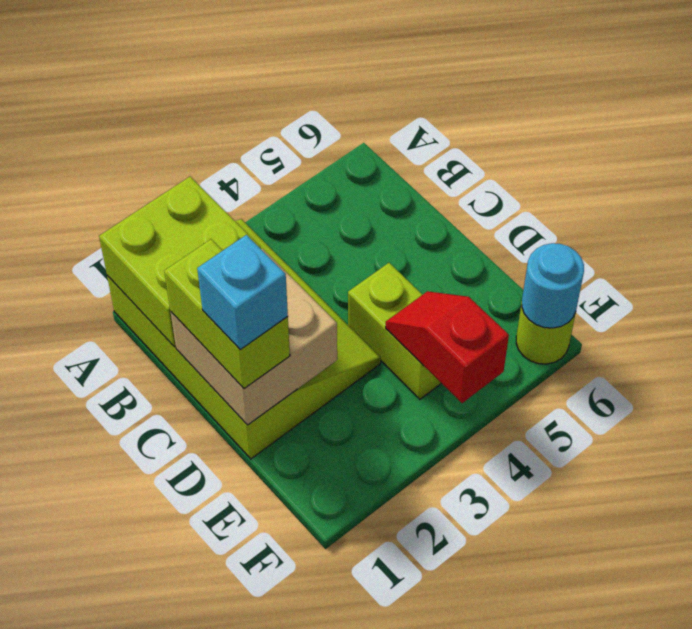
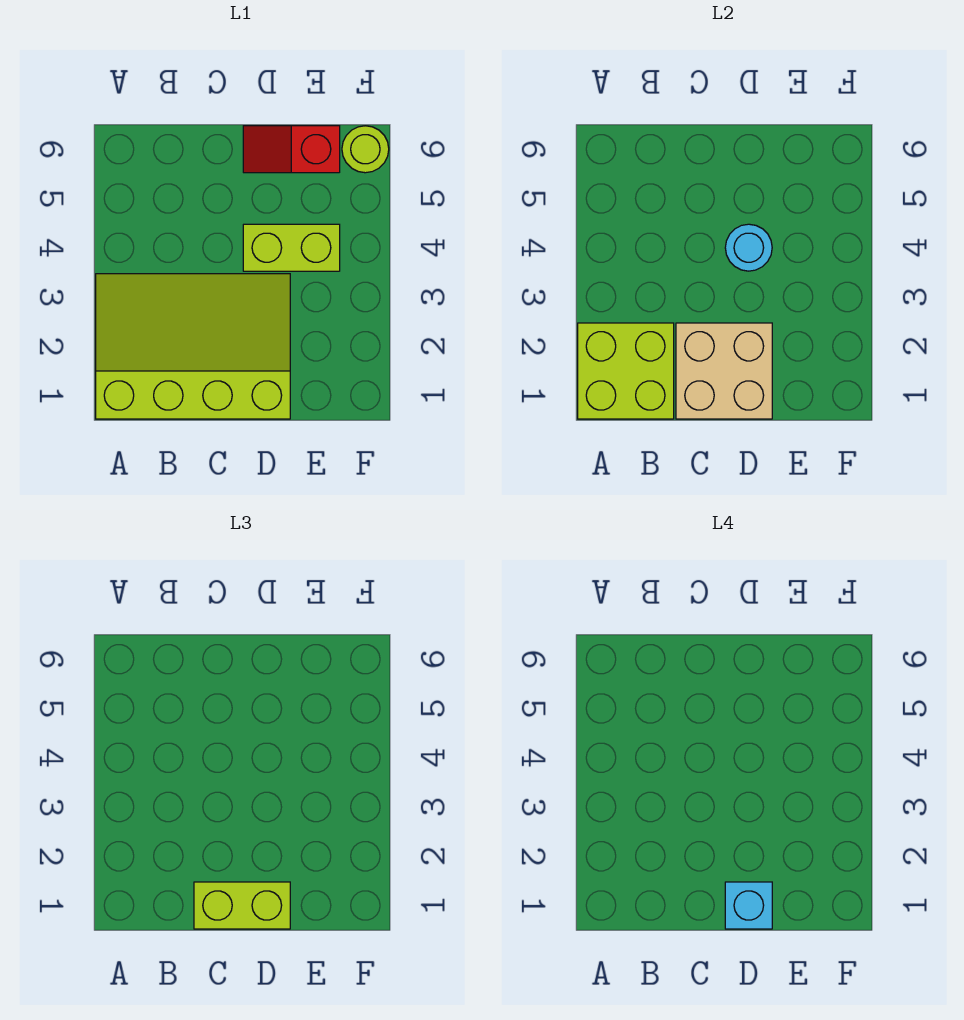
red slope E4:F4 level 2 top F -> red slope D6:E6 level 1 top E
cyan round brick F6 level 2 -> cyan round brick D4 level 2

